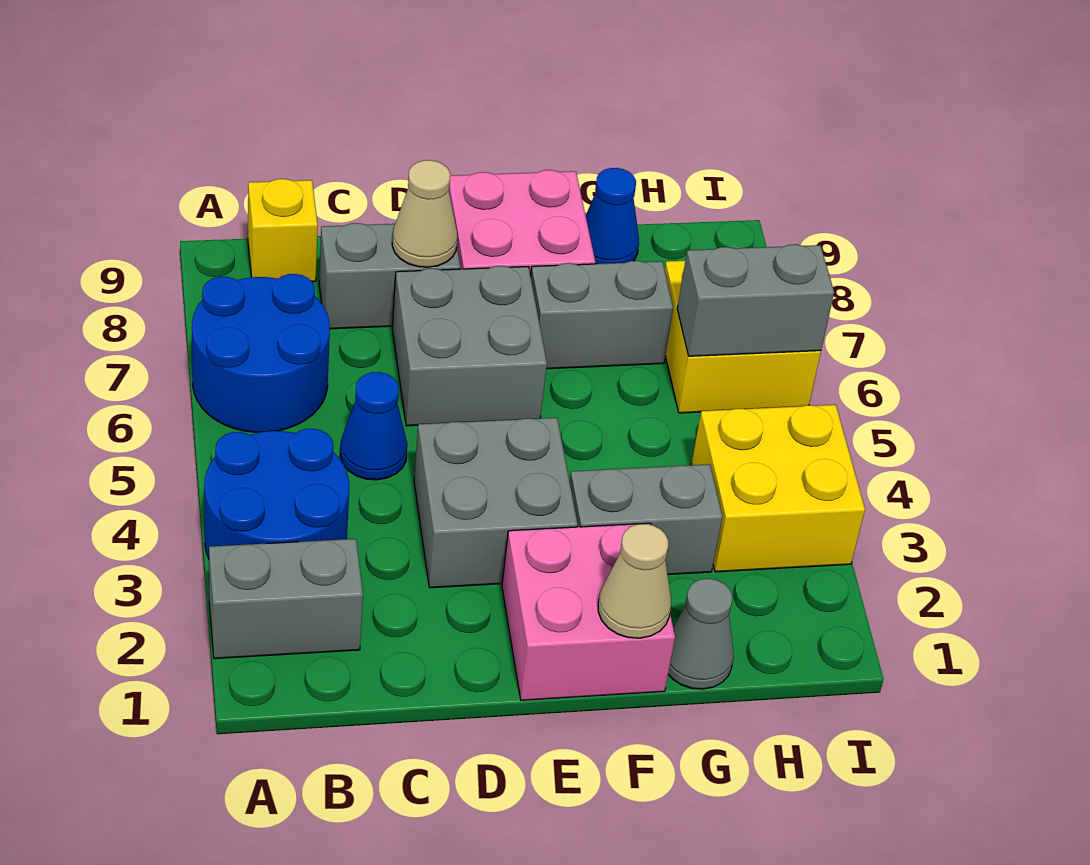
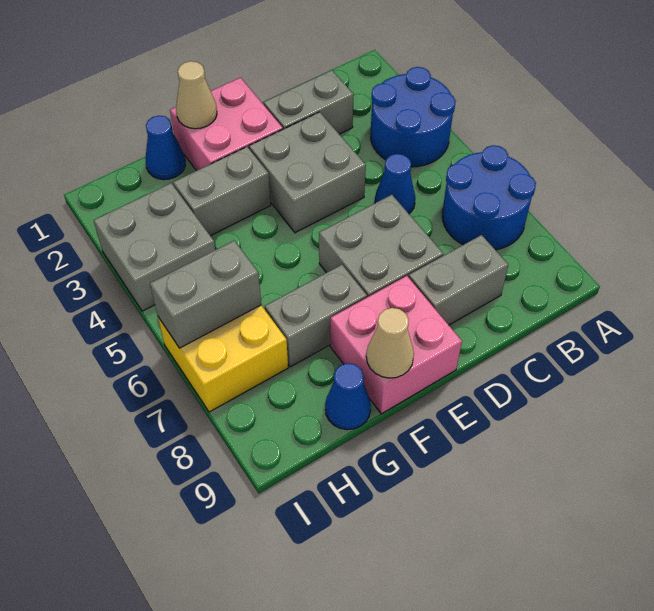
grey brick A2:B2 level 1 -> grey brick C2:D2 level 1
yellow brick B9 level 1 -> none
tan cone D8 level 2 -> tan cone F9 level 2
grey cone G1 level 1 -> blue cone G1 level 1
yellow brick H3:I4 level 1 -> grey brick H3:I4 level 1

